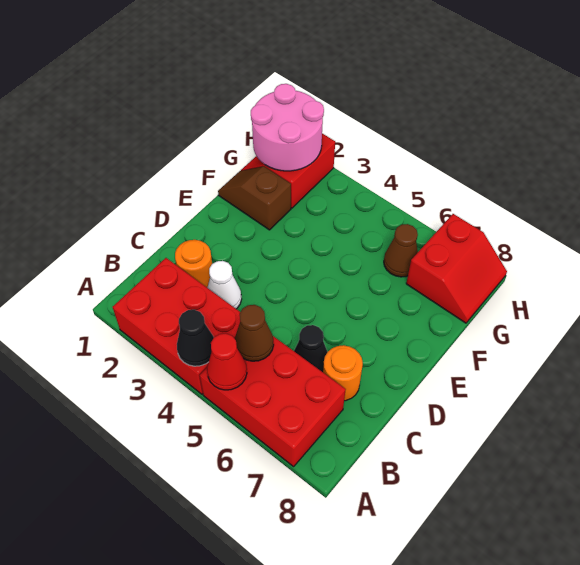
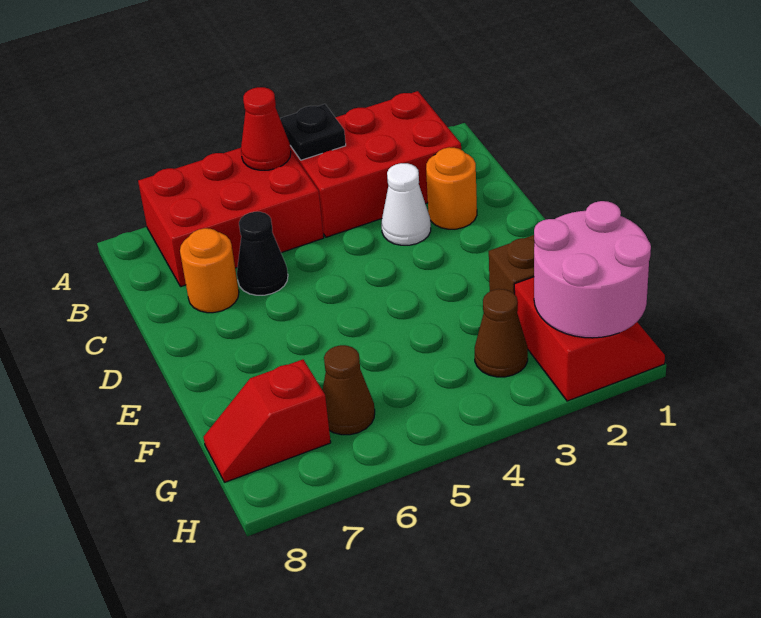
black cone A4 level 2 -> black plate A4 level 2
brown cone B5 level 2 -> brown cone G3 level 1
red slope G7:H8 level 1 top 7 -> red slope G7:G8 level 1 top 7

